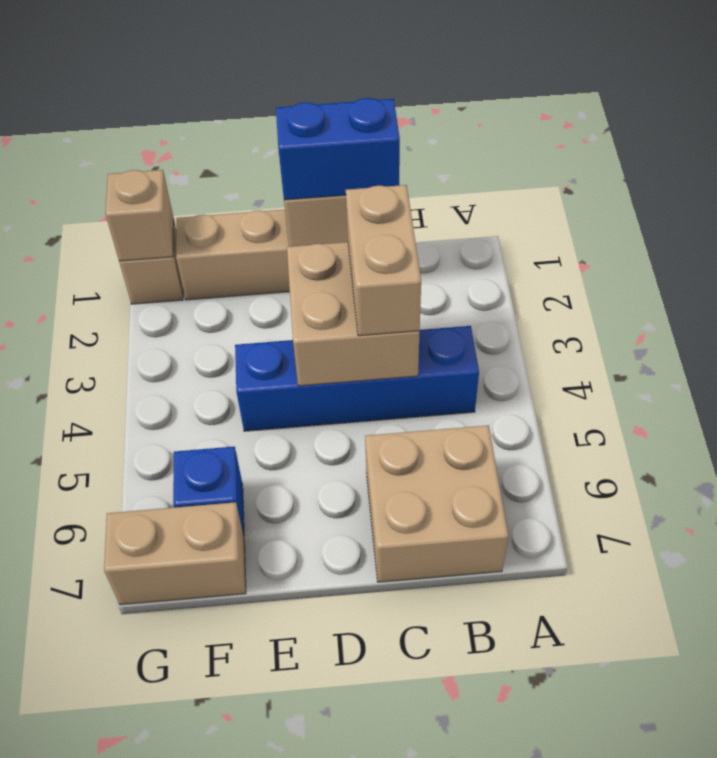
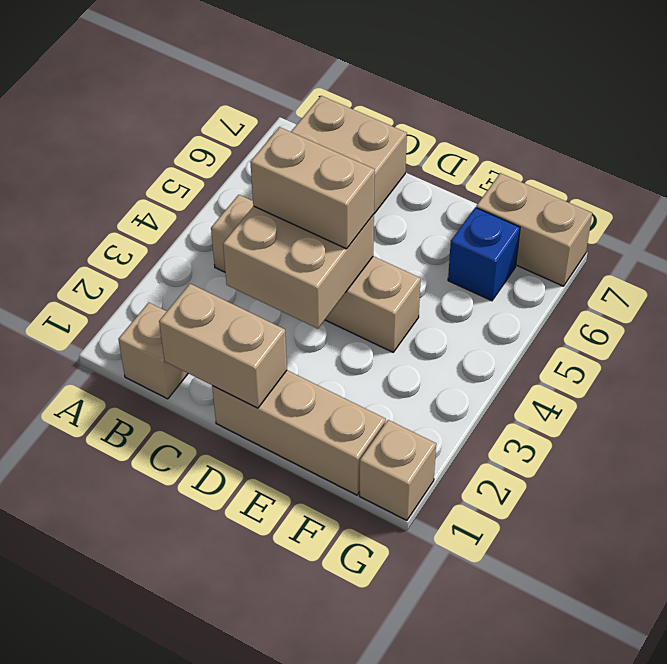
blue brick B4:E4 level 1 -> tan brick B4:E4 level 1
blue brick C1:D1 level 3 -> none
tan brick C3:C4 level 3 -> tan brick C4:D4 level 3
tan brick G1 level 2 -> tan brick B1 level 1

